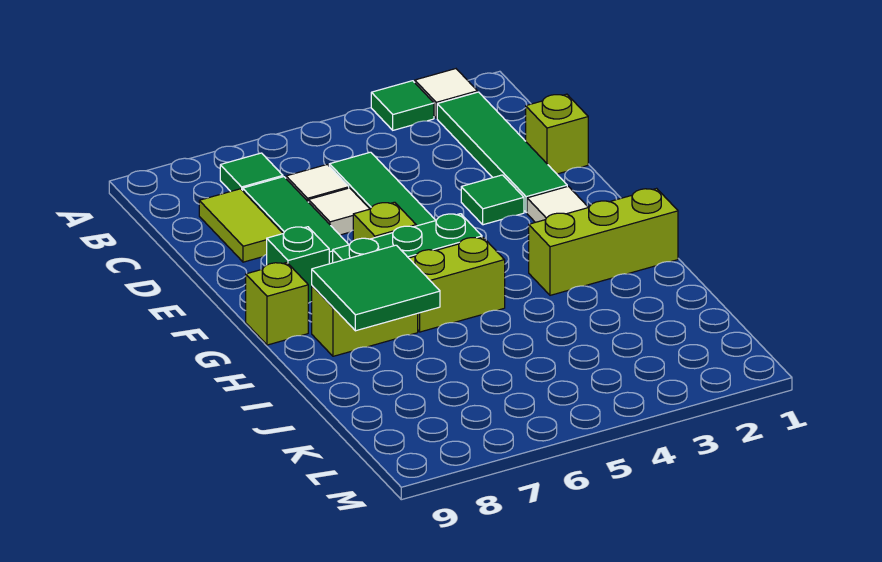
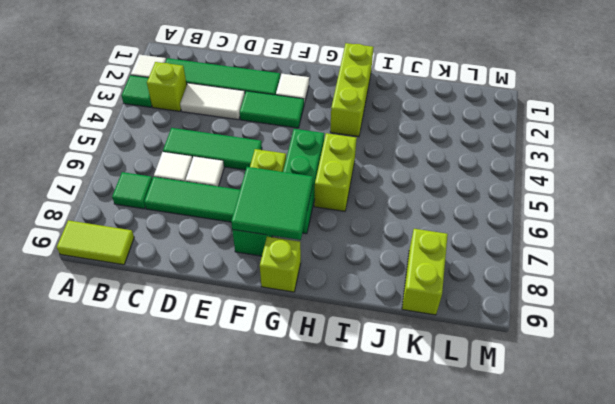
none -> white tile C3:D3 level 1
lime tile C8:D8 level 1 -> lime tile A9:B9 level 1
lime brick D1 level 1 -> lime brick B3 level 1
green tile E3 level 1 -> green tile E3:F3 level 1
lime brick H7:H8 level 1 -> lime brick K8:K9 level 1
green tile H7:I8 level 2 -> green tile F7:G8 level 2

